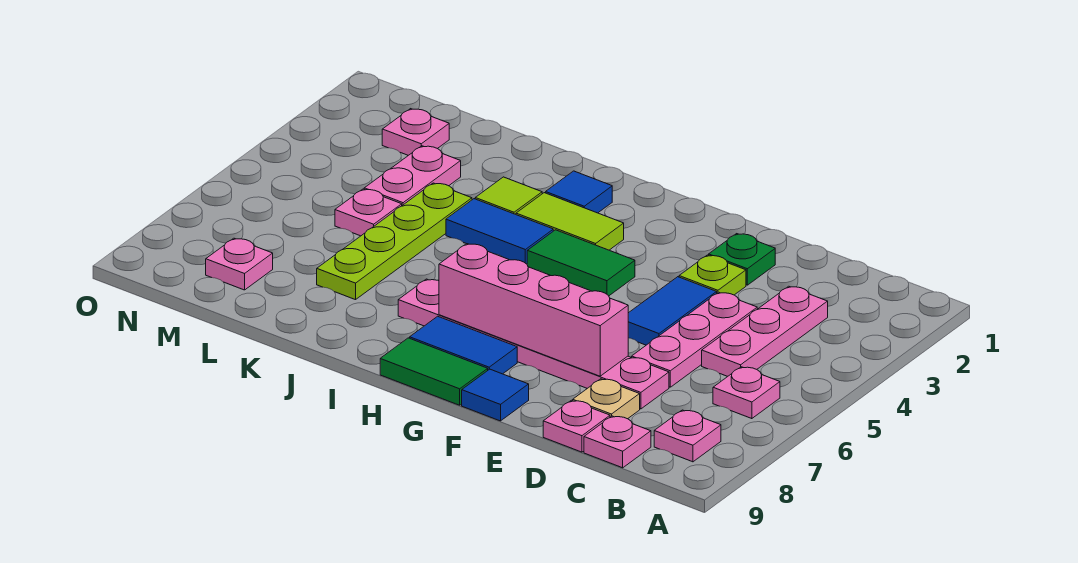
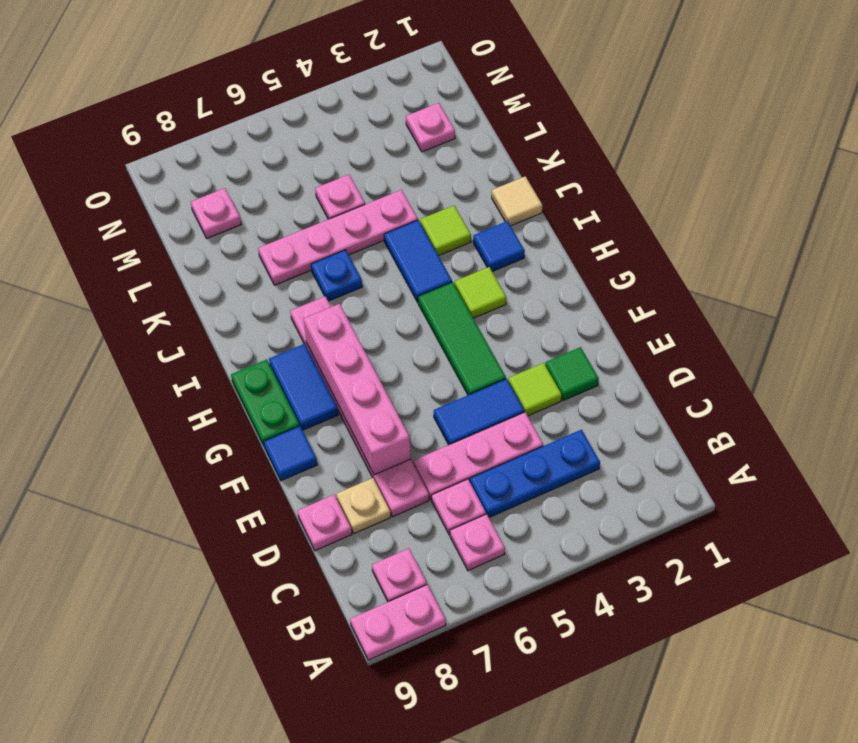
pink plate C3:C5 level 1 -> blue plate C3:C5 level 1
pink plate C9 level 1 -> pink plate C6 level 1
green plate E2 level 1 -> green tile E2 level 1
lime plate E3 level 1 -> lime tile E3 level 1
green tile G4:H4 level 1 -> green tile F4:H4 level 1
green tile G9:H9 level 1 -> green plate G9:H9 level 1
lime tile H3:I3 level 1 -> lime tile H3 level 1
none -> tan tile J1 level 1
none -> blue plate J6 level 1
lime plate K4:K7 level 1 -> pink plate K4:K7 level 1
pink plate L3:L4 level 1 -> pink plate A8:A9 level 1

